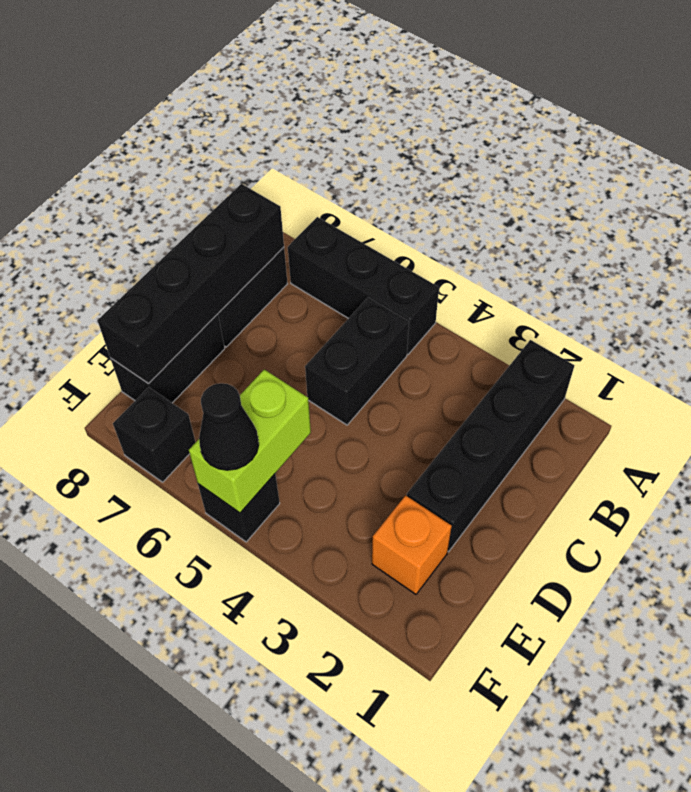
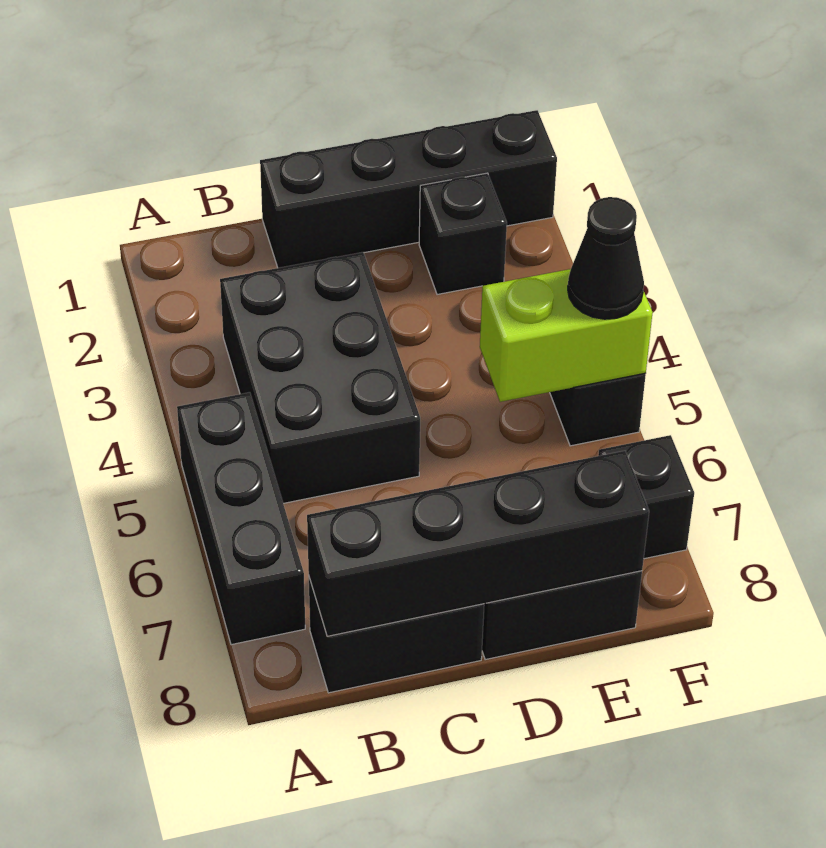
black brick A2:D2 level 1 -> black brick C1:F1 level 1
black brick B5:C5 level 1 -> black brick B3:C5 level 1
orange brick E2 level 1 -> black brick E2 level 1

